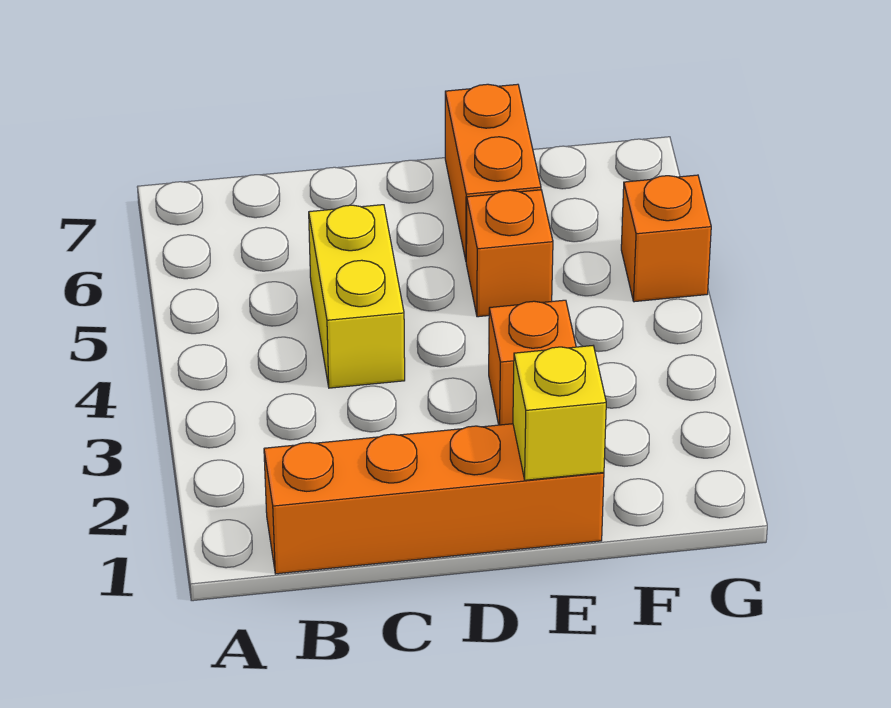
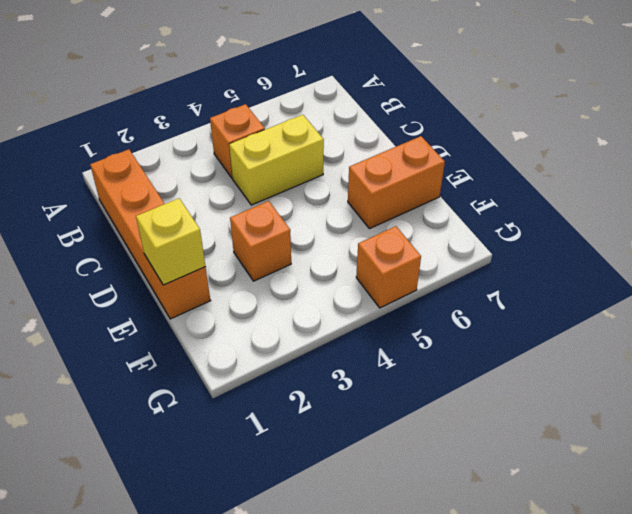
orange brick E5 level 1 -> orange brick B4 level 1

